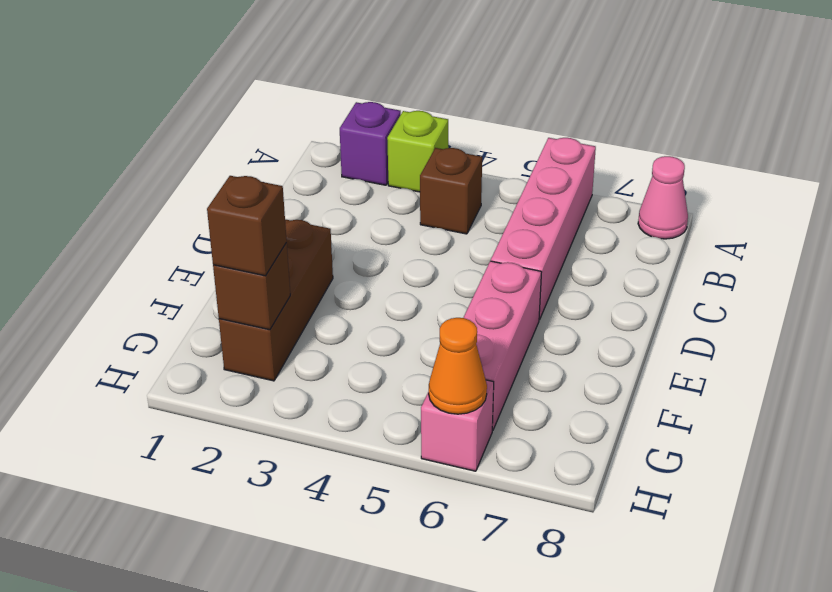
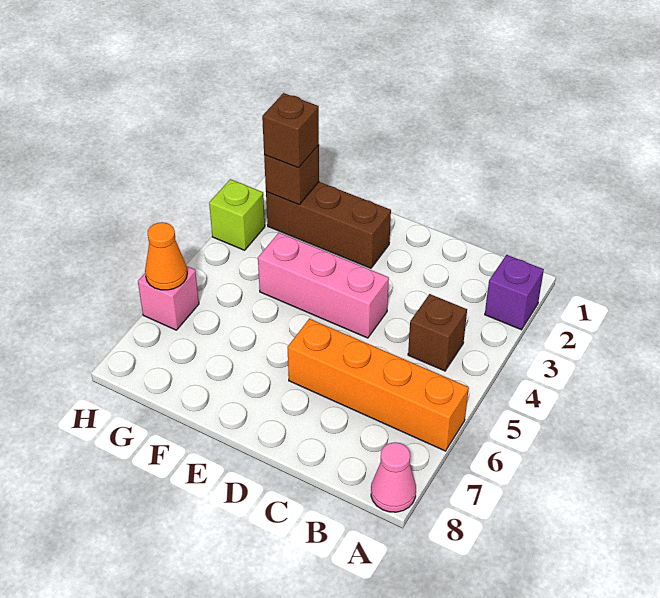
lime brick A3 level 1 -> lime brick H3 level 1
pink brick A6:D6 level 1 -> orange brick A6:D6 level 1
pink brick E6:G6 level 1 -> pink brick D4:F4 level 1

